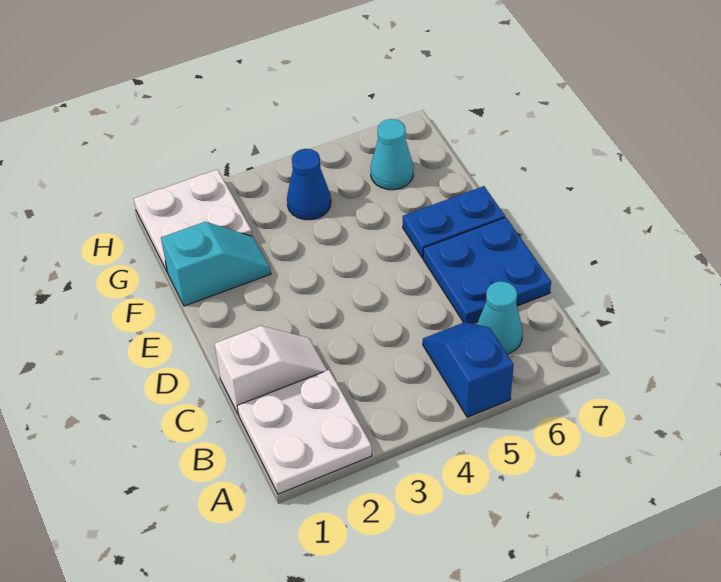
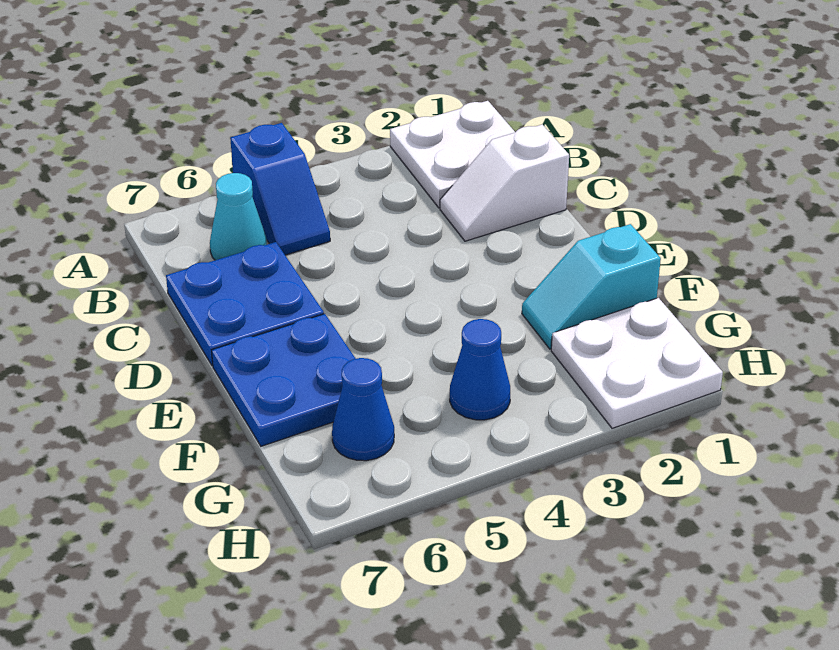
blue plate E6:E7 level 1 -> blue plate E6:F7 level 1
cyan cone G6 level 1 -> blue cone G6 level 1

